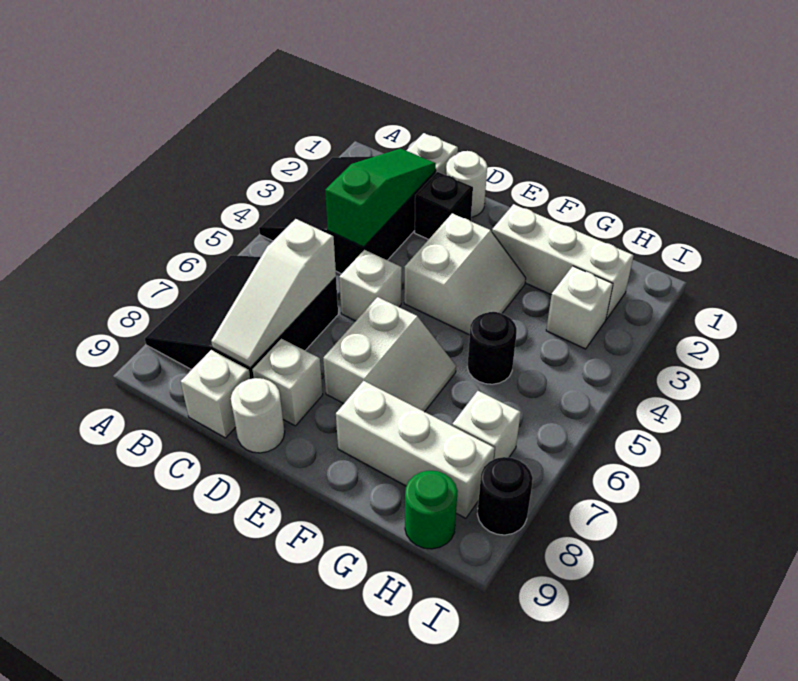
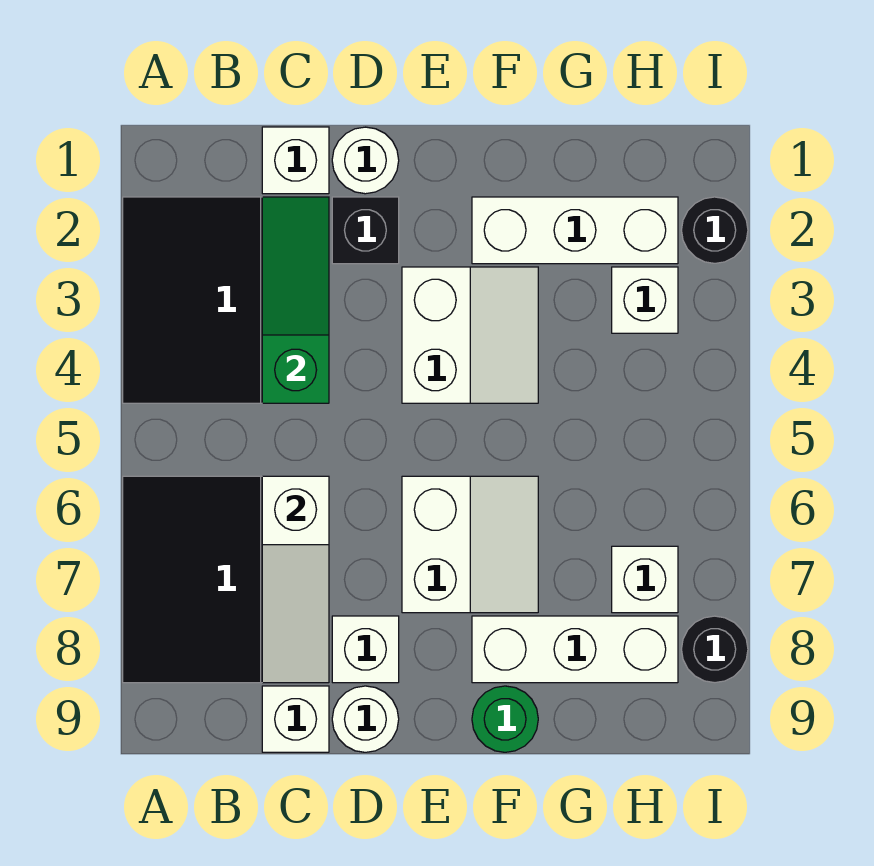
white brick D5 level 1 -> none
black round brick G5 level 1 -> black round brick I2 level 1
green round brick H9 level 1 -> green round brick F9 level 1

